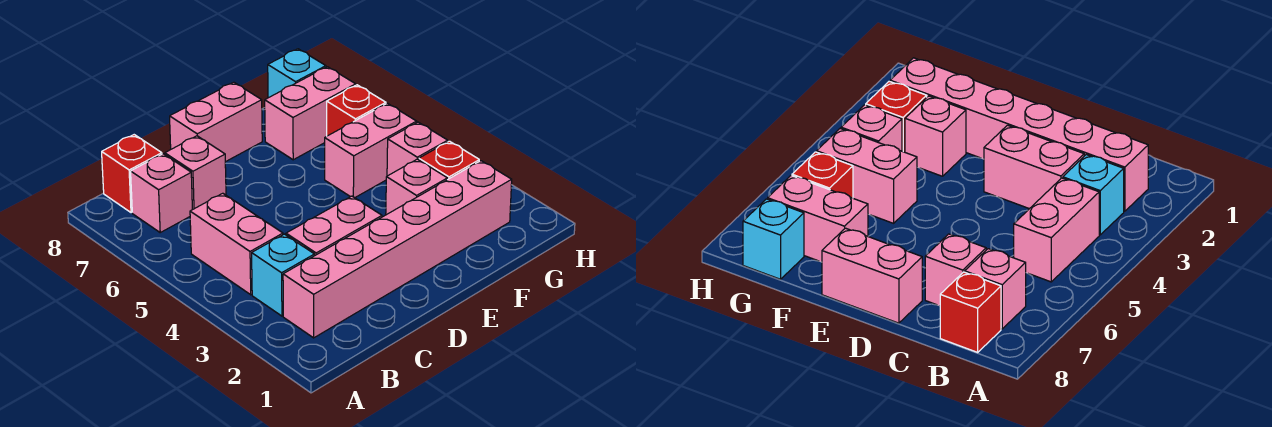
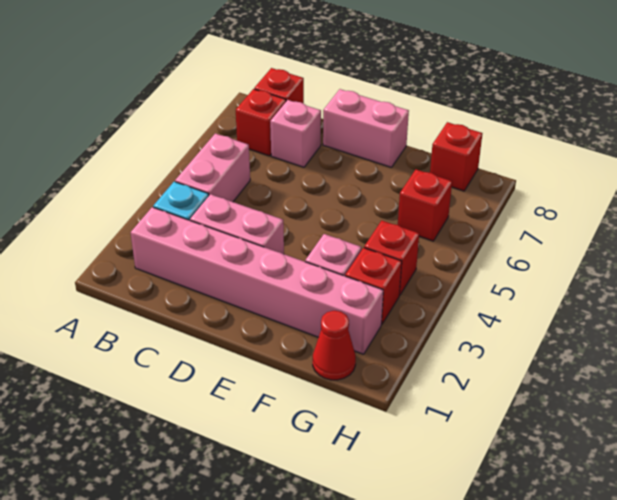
pink brick B7 level 1 -> red brick B7 level 1
pink brick F5:G5 level 1 -> none
pink brick F7:G7 level 1 -> none
none -> red cone G1 level 1
pink brick G4 level 1 -> red brick G4 level 1
cyan brick G8 level 1 -> red brick G8 level 1

